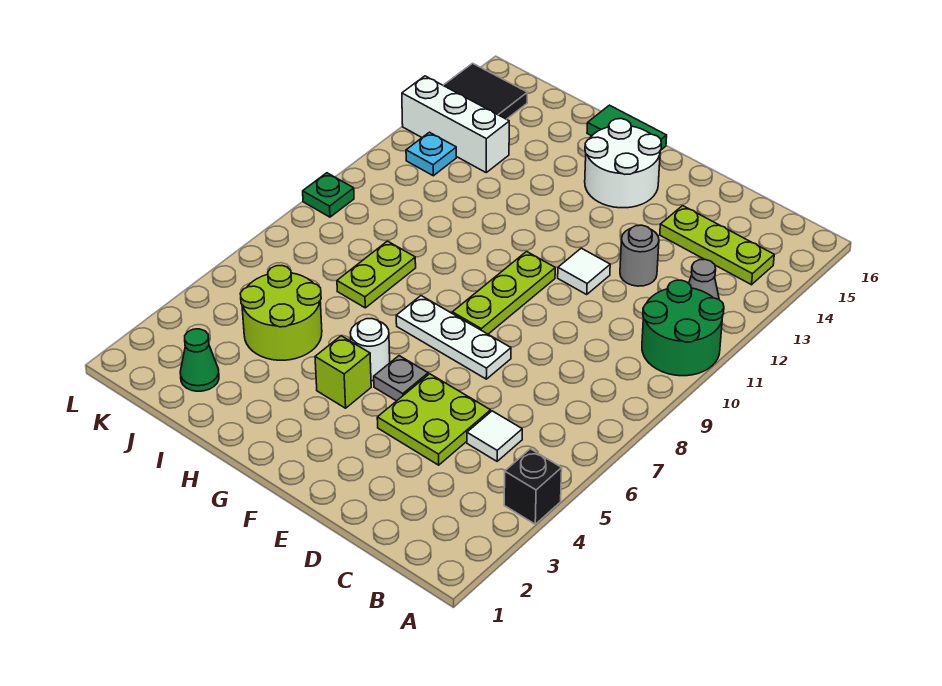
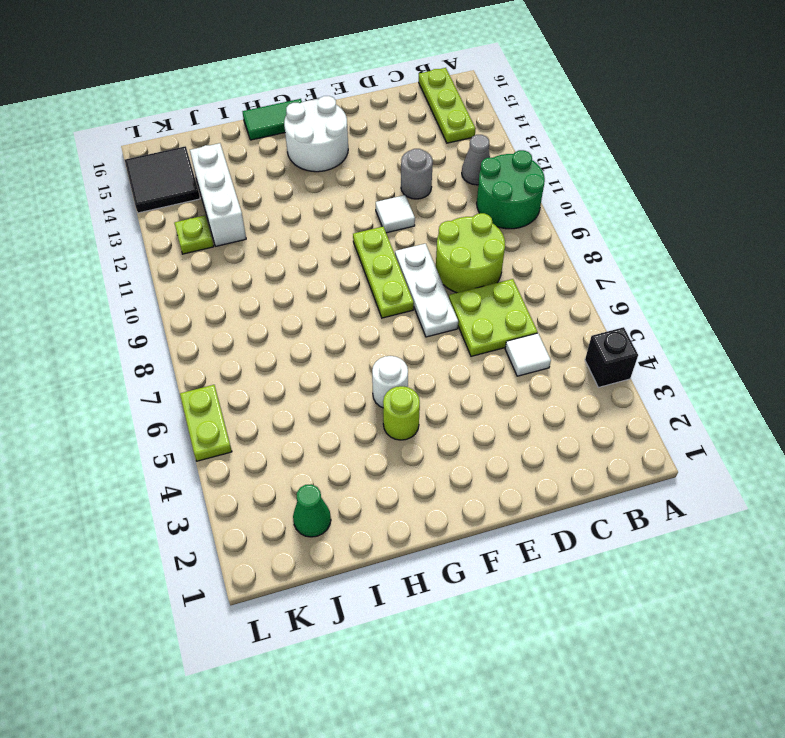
lime plate B14:D14 level 1 -> lime plate B14:B16 level 1
lime plate D4:E5 level 1 -> lime plate C6:D7 level 1
white plate E7:G7 level 1 -> white plate E7:E9 level 1
grey plate F5 level 1 -> none
lime brick G4 level 1 -> lime round brick G4 level 1
lime round brick I4:J5 level 1 -> lime round brick C8:D9 level 1
lime plate I7:I8 level 1 -> lime plate L5:L6 level 1
white brick J13:L13 level 1 -> white brick J12:J14 level 1
cyan plate K12 level 1 -> lime plate K12 level 1
green plate L9 level 1 -> none

